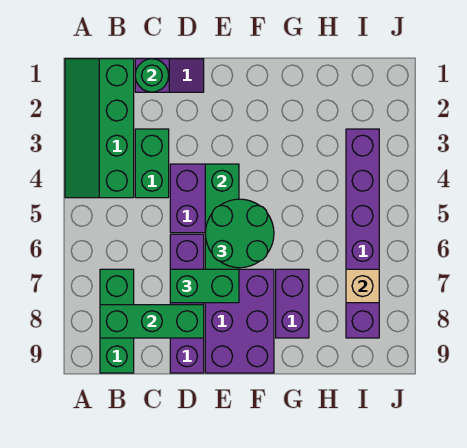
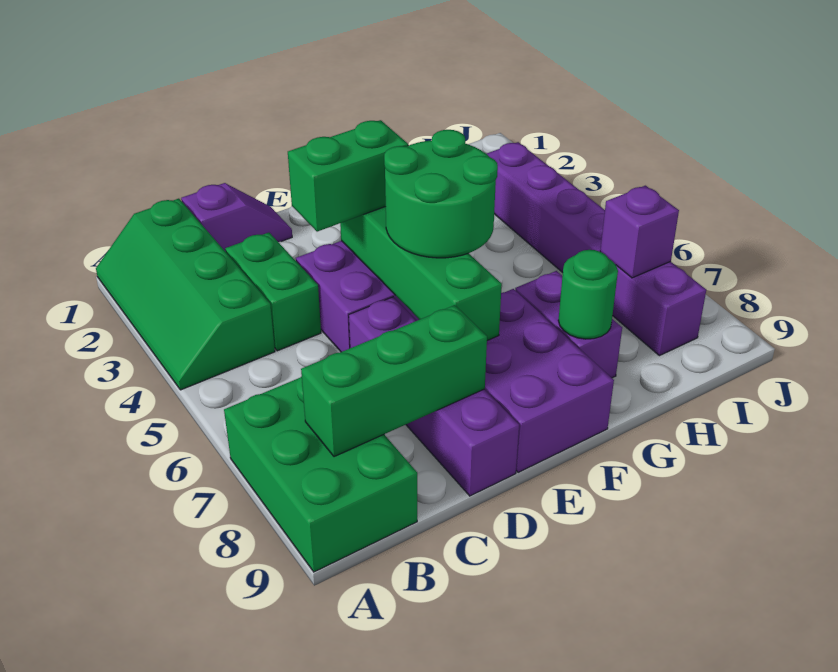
green brick B7:B9 level 1 -> green brick A7:B9 level 1
green round brick C1 level 2 -> green round brick G8 level 2
green brick D7:E7 level 3 -> green brick D4:E4 level 3
tan brick I7 level 2 -> purple brick I7 level 2

